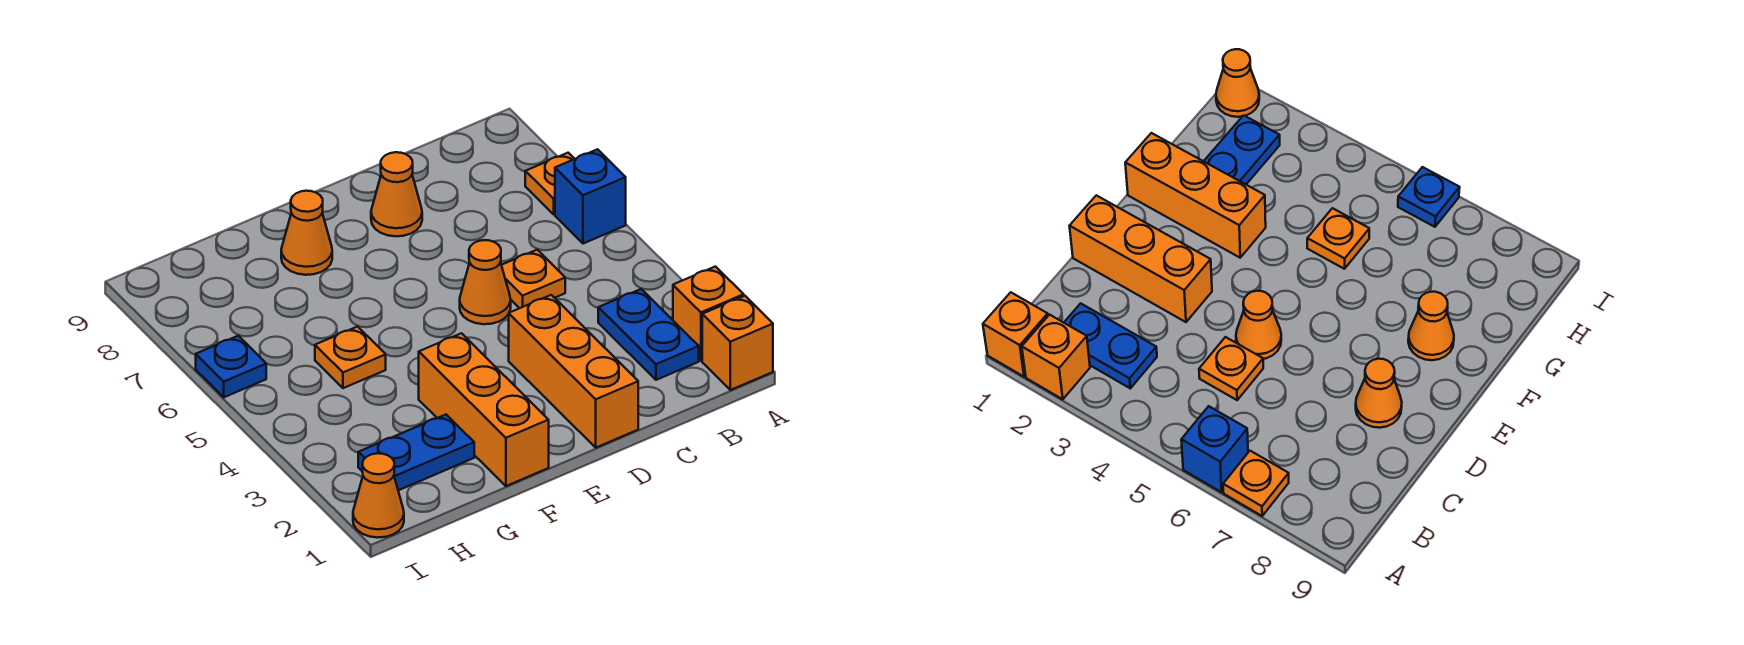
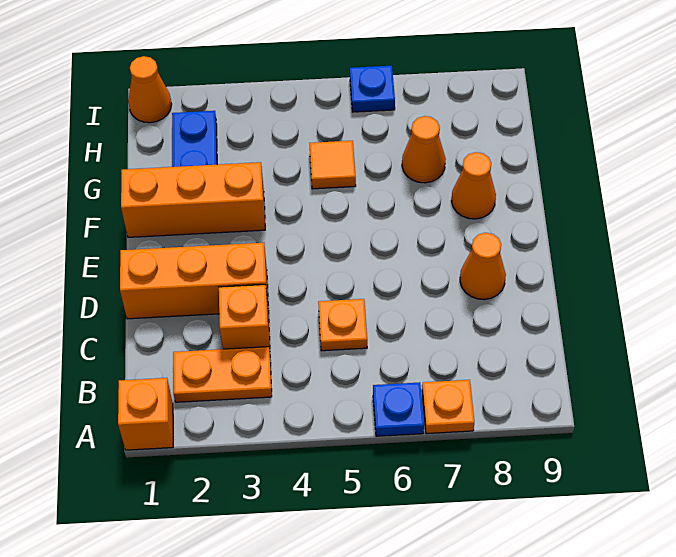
orange brick A2 level 1 -> orange brick C3 level 1
blue brick A6 level 1 -> blue plate A6 level 1
blue plate B2:B3 level 1 -> orange plate B2:B3 level 1
orange cone D5 level 1 -> orange cone G7 level 1
orange plate G5 level 1 -> orange tile G5 level 1

